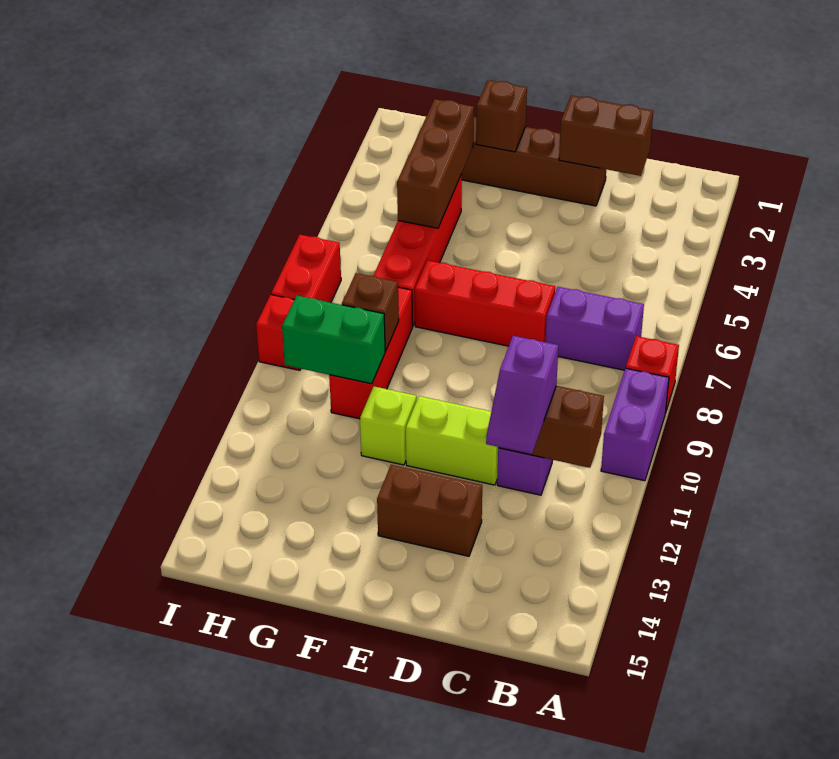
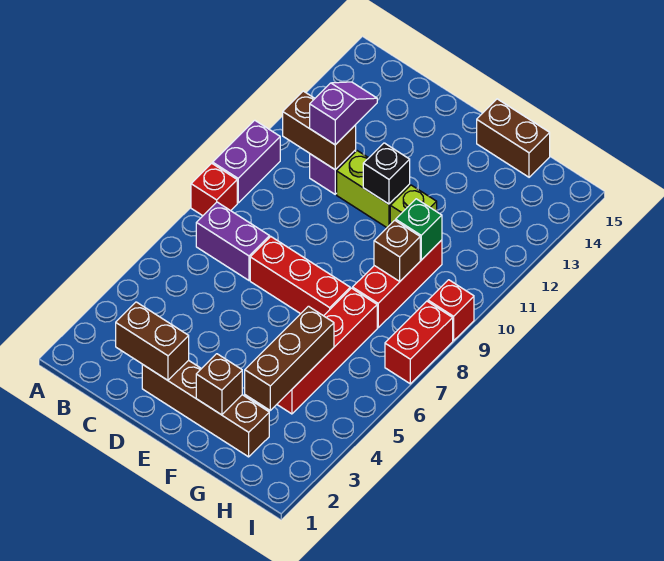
brown brick D13:E13 level 1 -> brown brick F15:G15 level 1
none -> black brick E11 level 2
green brick G10:H10 level 2 -> green brick G10 level 2

